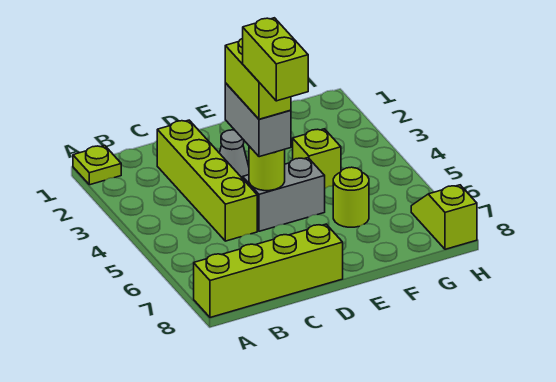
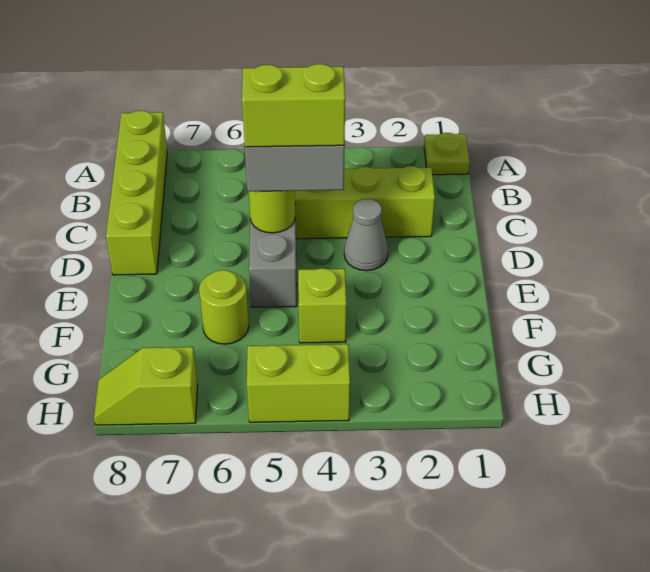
lime brick D5:D6 level 5 -> lime brick H4:H5 level 1
lime slope H7:H8 level 1 top 8 -> lime slope H7:H8 level 1 top 7

